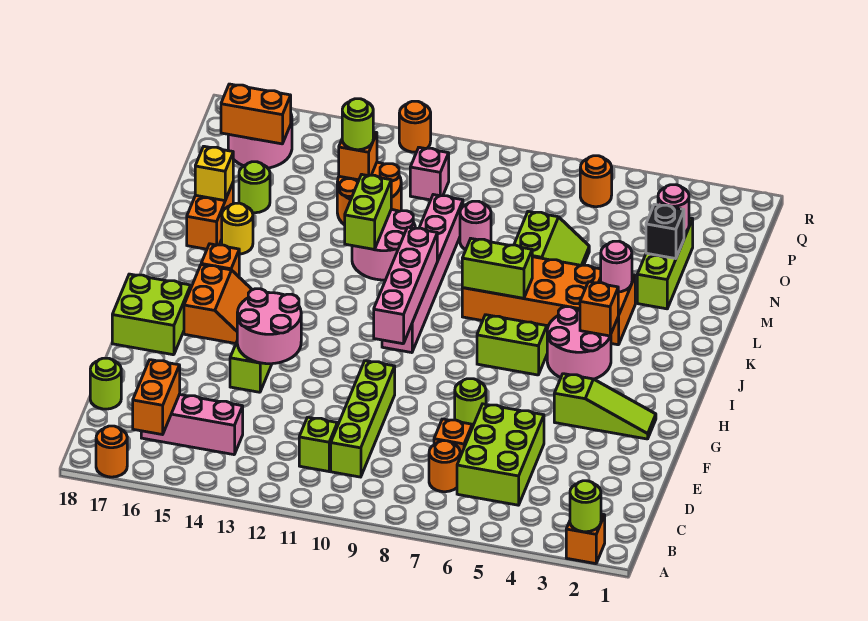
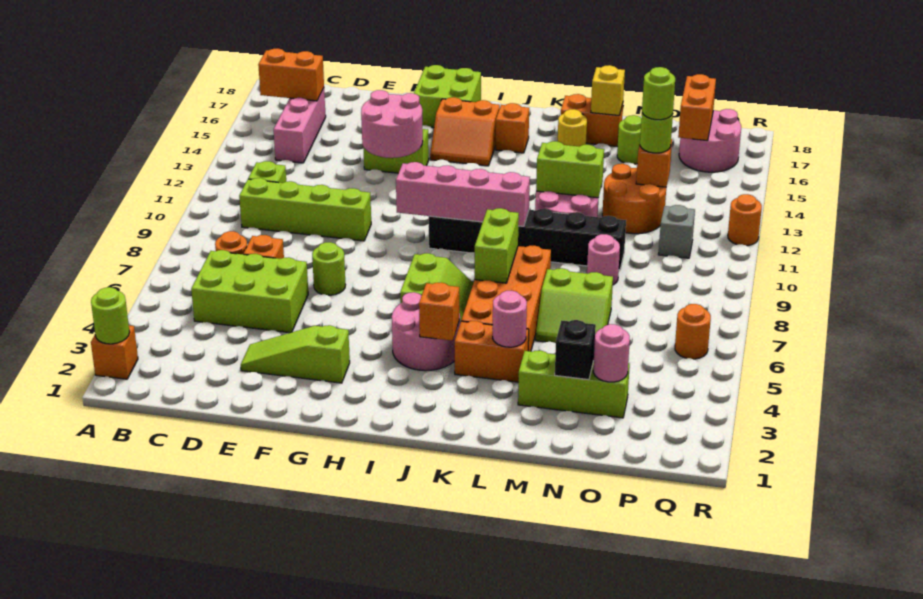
orange round brick A17 level 1 -> none
lime round brick D18 level 1 -> lime round brick O13 level 4
lime slope G2:G4 level 1 top 4 -> lime slope E3:G3 level 1 top G
pink brick I10:N10 level 1 -> black brick I10:N10 level 1
pink brick P11 level 1 -> grey brick P11 level 1

